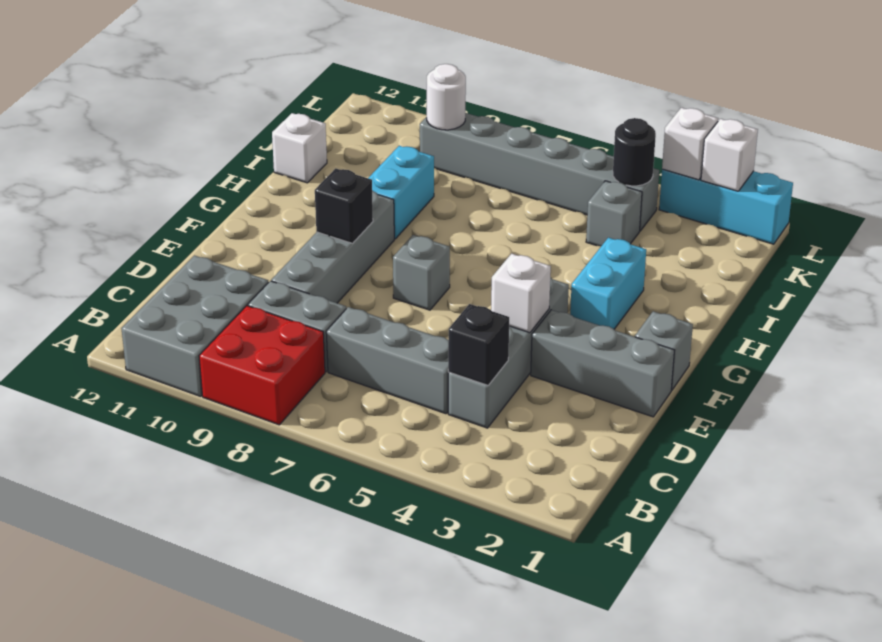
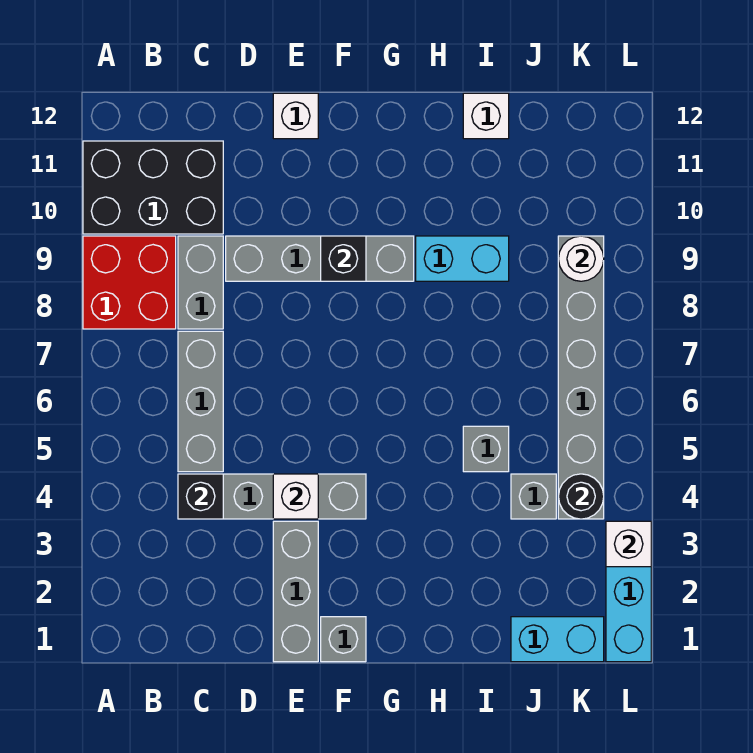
grey brick A10:C11 level 1 -> black brick A10:C11 level 1
grey brick F7 level 1 -> grey brick I5 level 1
cyan brick G3:H3 level 1 -> cyan brick J1:K1 level 1
white brick L2 level 2 -> white brick E12 level 1

